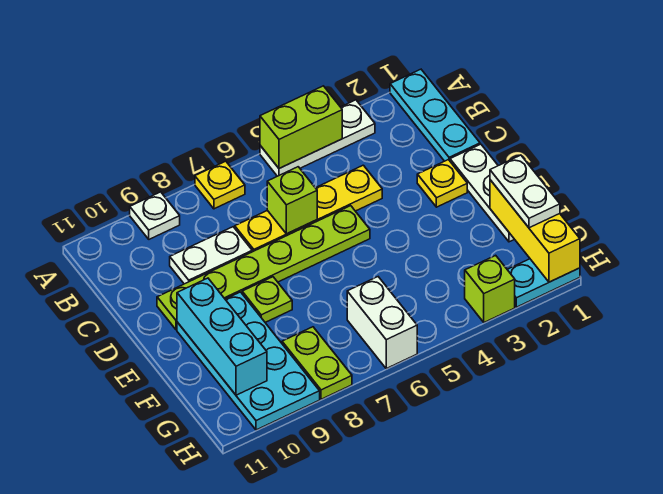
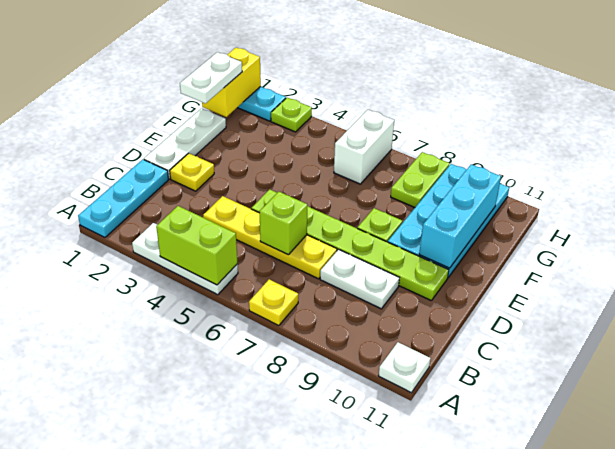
white plate A9 level 1 -> white plate A11 level 1
yellow brick F1:H1 level 2 -> yellow brick G1:H1 level 2
lime brick H3 level 1 -> lime plate H3 level 1

